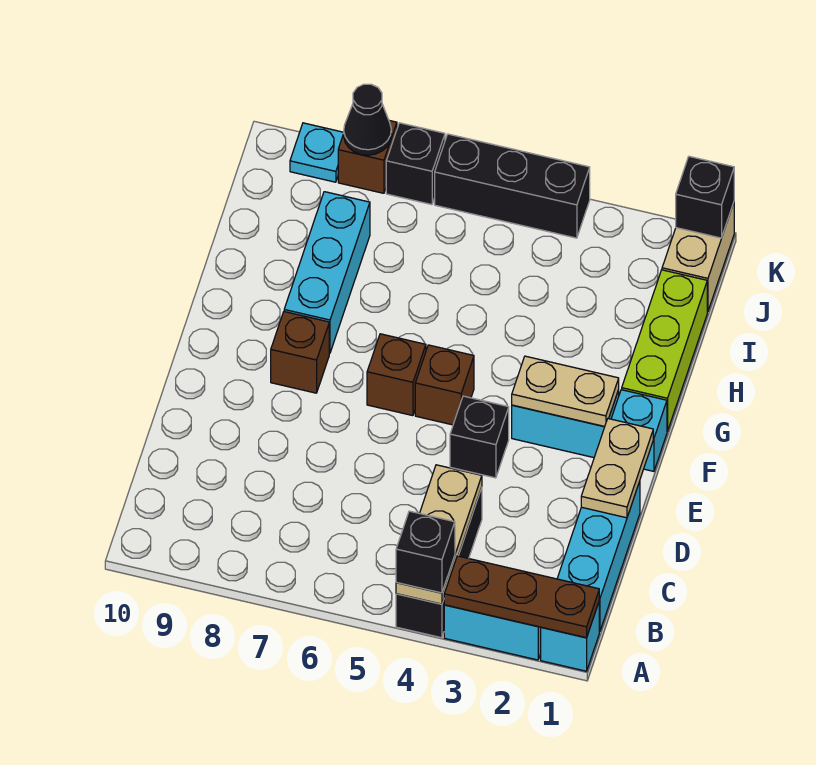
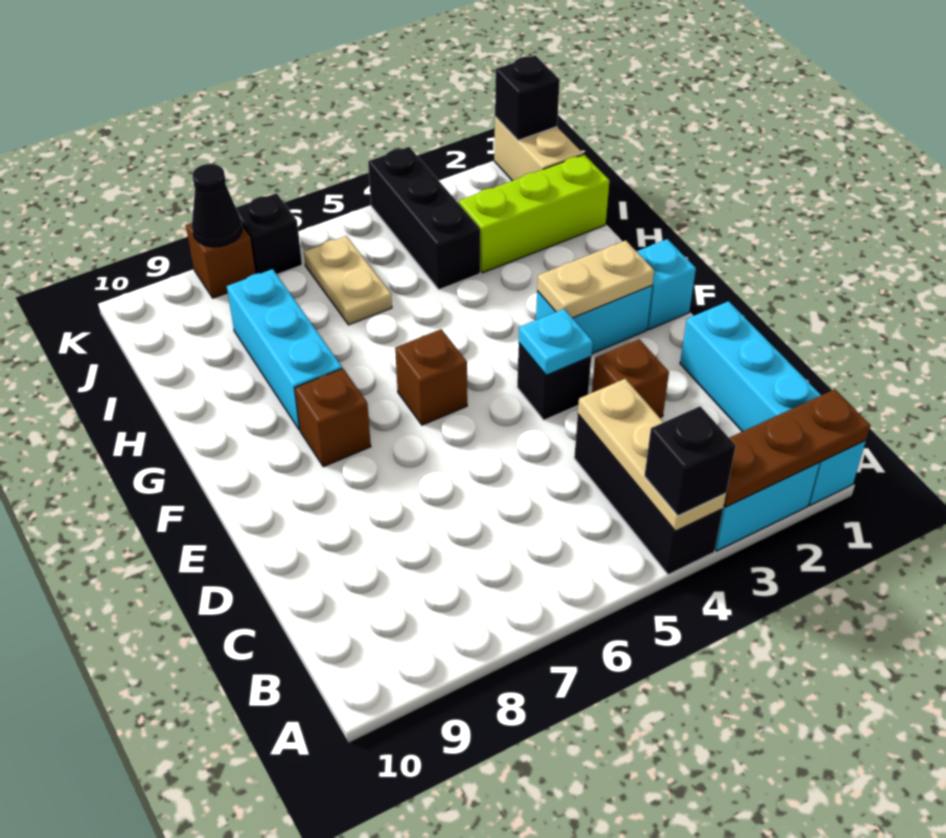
tan plate D1:E1 level 2 -> tan plate I6:J6 level 1
brown brick F5 level 1 -> brown brick D3 level 1
lime brick G1:I1 level 1 -> lime brick I1:I3 level 1
black brick K4:K6 level 1 -> black brick I4:K4 level 1
cyan plate K9 level 1 -> cyan plate E4 level 2

